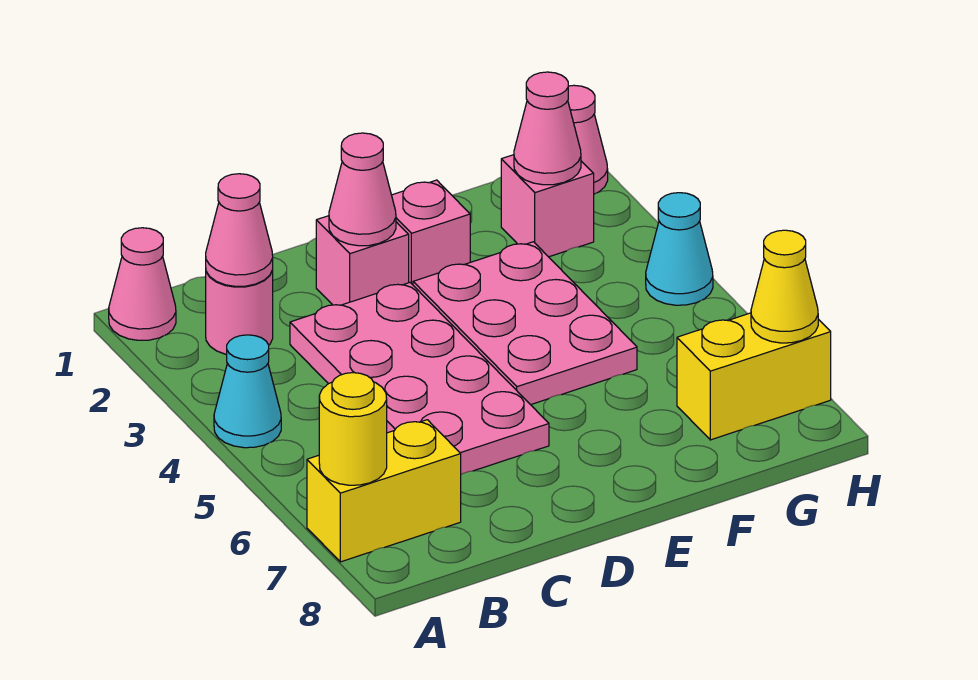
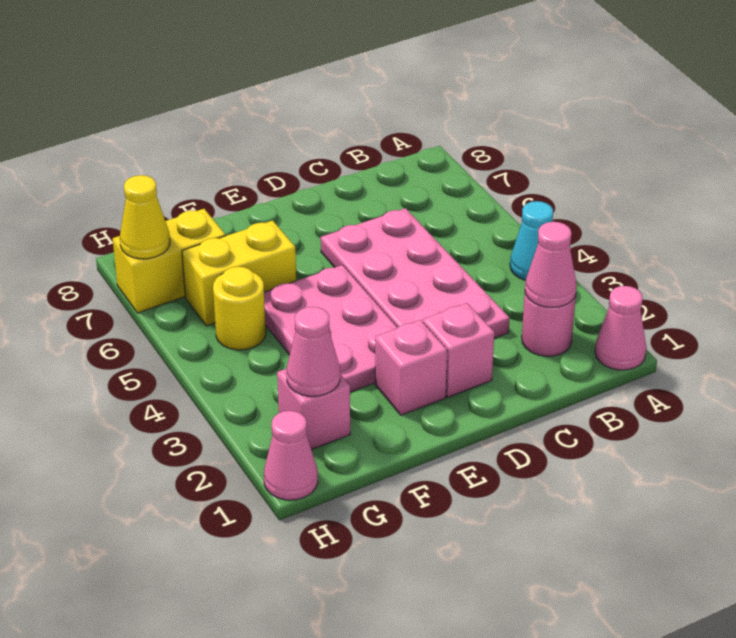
yellow brick A7:B7 level 1 -> yellow brick F6:G6 level 1
yellow round brick A7 level 2 -> yellow round brick G5 level 1
pink cone D2 level 2 -> none
cyan cone H4 level 1 -> none

